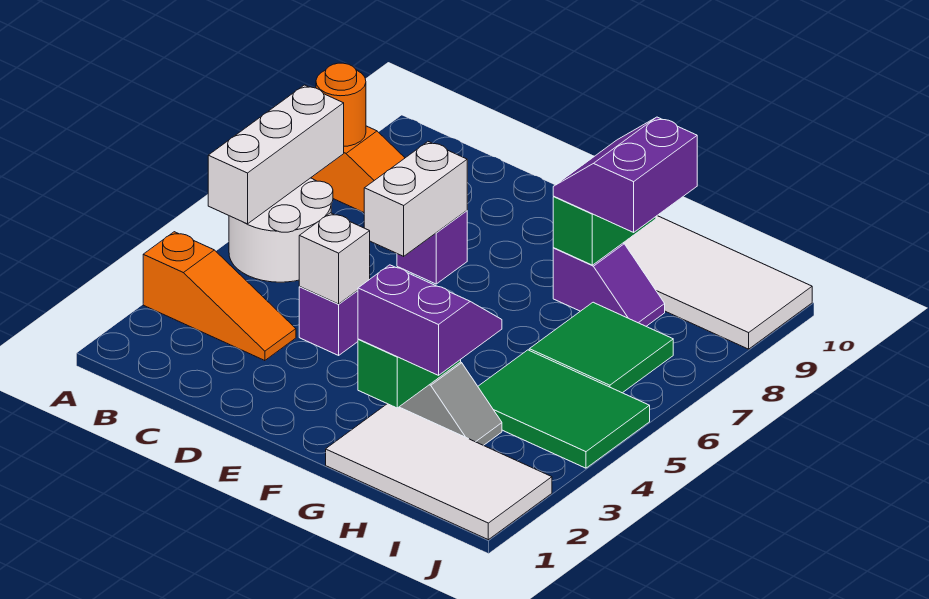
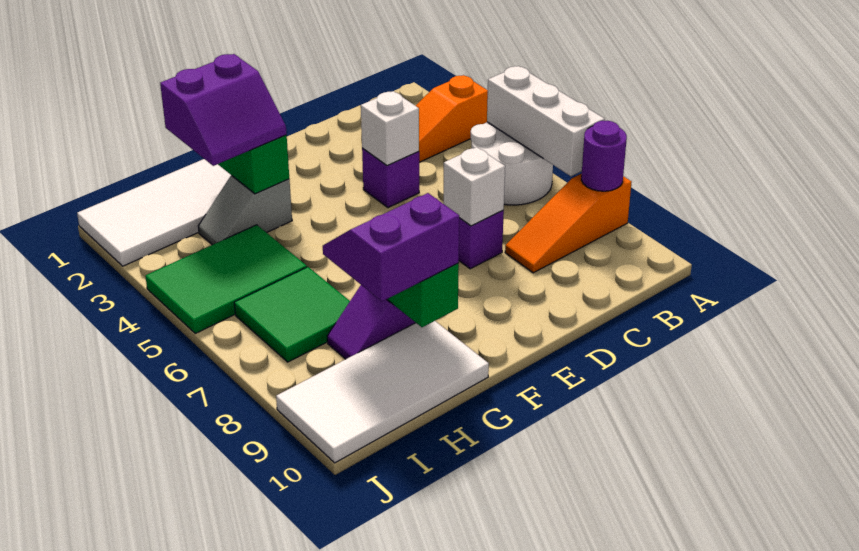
orange round brick A8 level 2 -> purple round brick A8 level 2
white brick D6:D7 level 2 -> white brick D7 level 2
purple slope G8:H9 level 3 top H -> purple slope G8:H9 level 3 top 9

